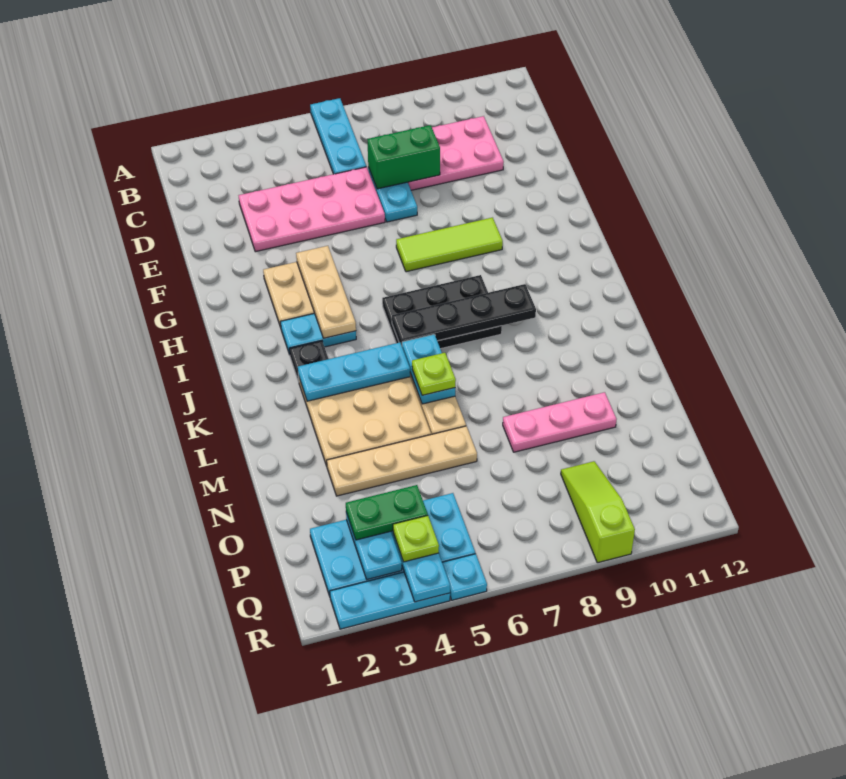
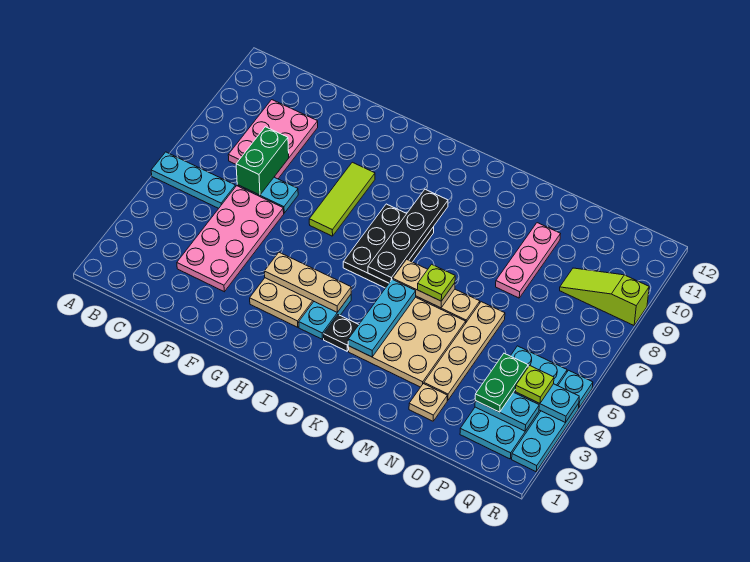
cyan plate K6:L6 level 2 -> tan plate K6:L6 level 2
none -> tan plate N2 level 1

